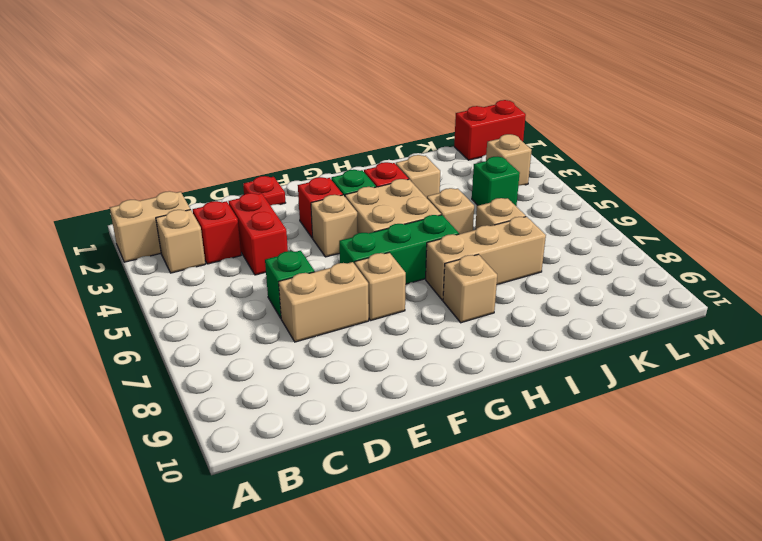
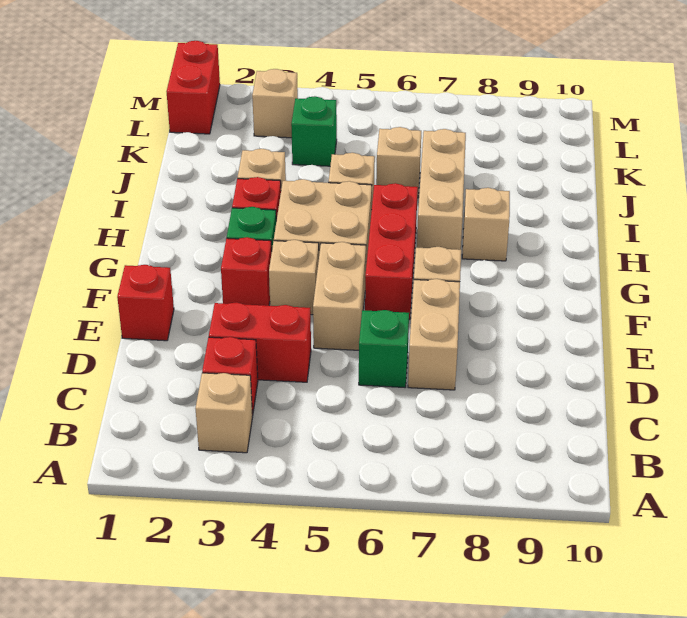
tan brick A2:B2 level 1 -> tan brick E5:F5 level 1
red plate E1 level 1 -> red brick E1 level 1
green brick F6:H6 level 1 -> red brick F6:H6 level 1

